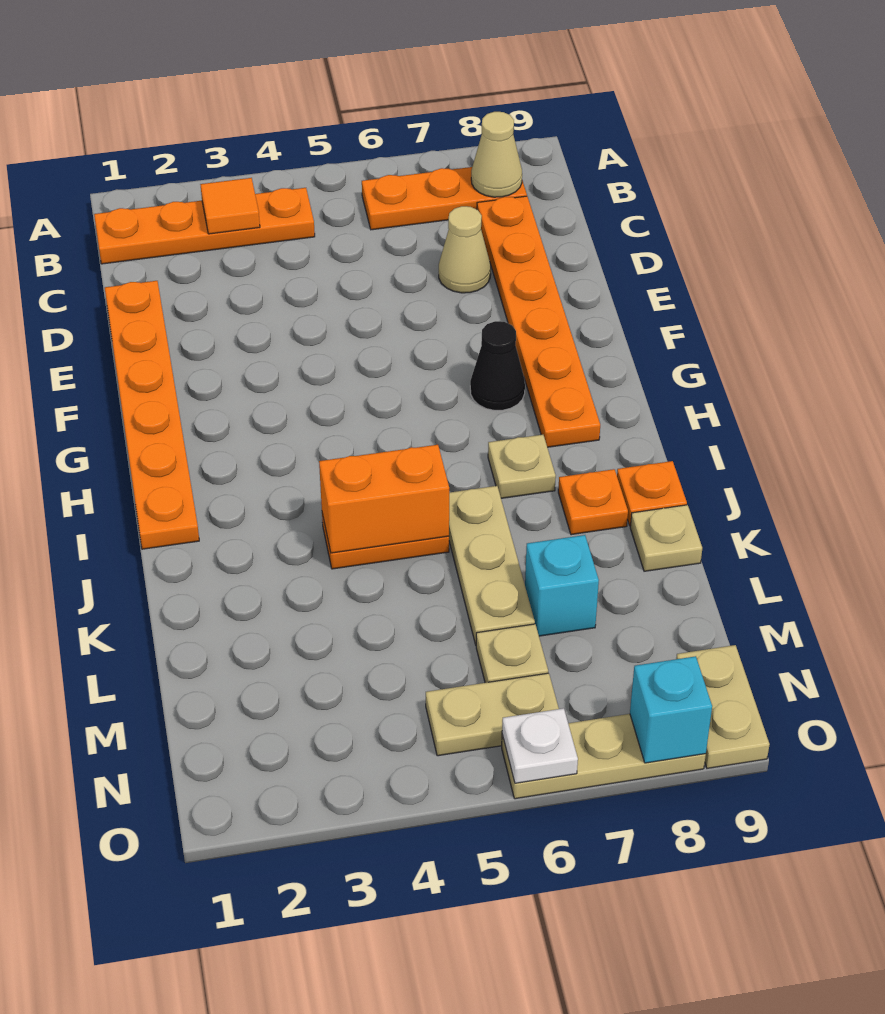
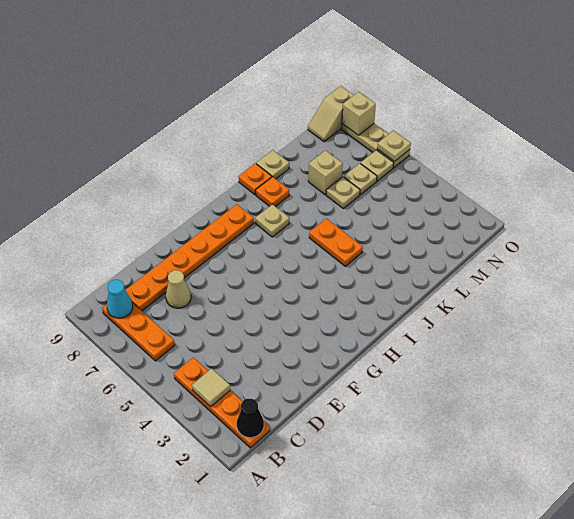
orange tile B3 level 2 -> tan tile B3 level 2
tan cone B8 level 2 -> cyan cone B8 level 2
orange plate D1:I1 level 1 -> none
black cone G7 level 1 -> black cone B1 level 2
orange brick J4:J5 level 2 -> none
tan plate J6:L6 level 1 -> tan plate L6 level 1
cyan brick L7 level 1 -> tan brick L7 level 1
tan plate N5:N6 level 1 -> tan plate N6 level 1
tan plate N9:O9 level 1 -> tan slope N9:O9 level 1 top O
white plate O6 level 2 -> tan plate O6 level 2
cyan brick O8 level 2 -> tan brick O8 level 2

